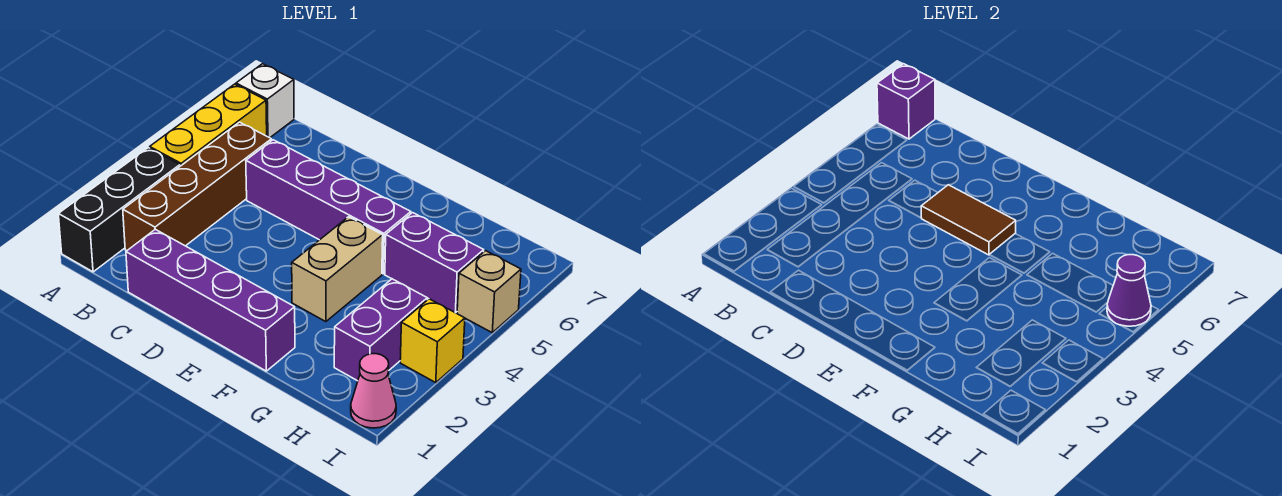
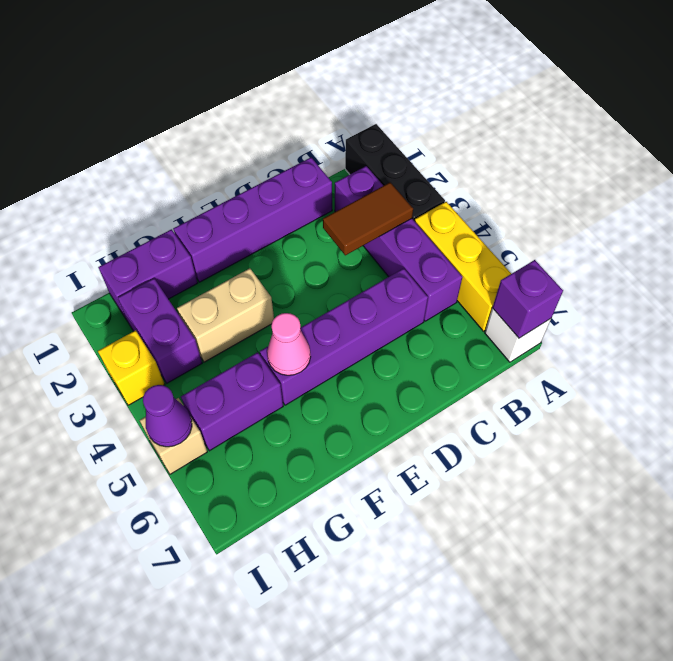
brown brick B2:B5 level 1 -> purple brick B2:B5 level 1
brown tile D5:E5 level 2 -> brown tile B3:C3 level 2
tan brick F3:F4 level 1 -> tan brick F3:G3 level 1
none -> purple brick G1:H1 level 1
pink cone I1 level 1 -> pink cone F5 level 2

